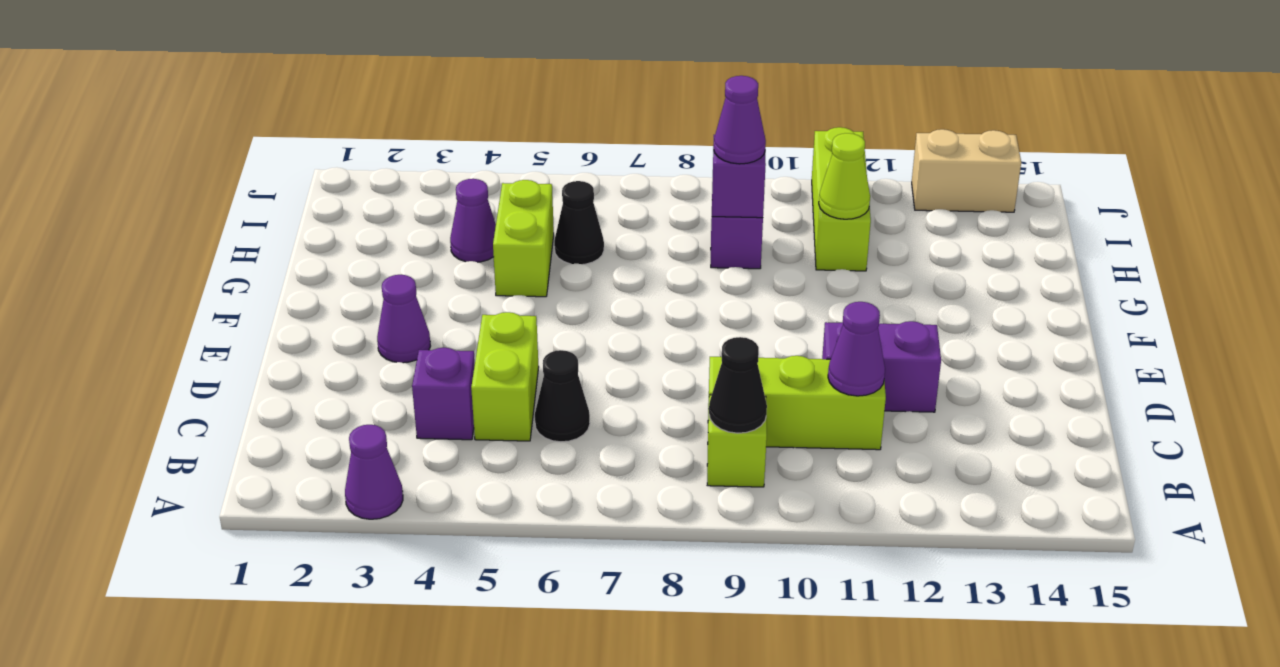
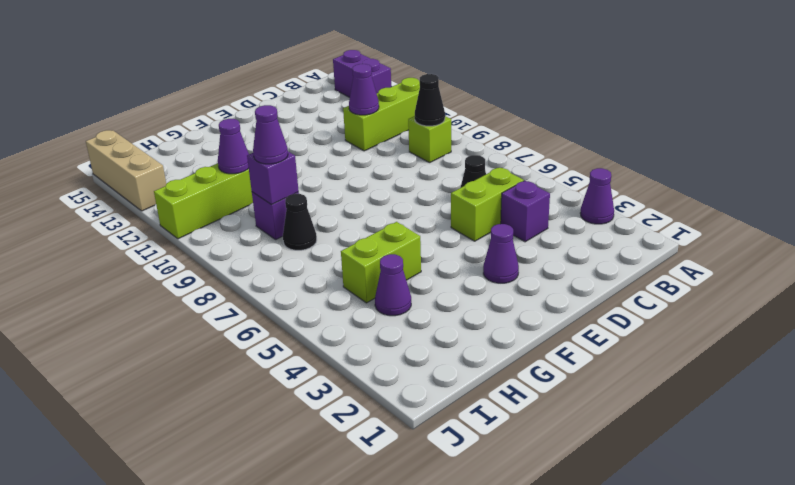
lime brick C9:C11 level 1 -> lime brick A11:C11 level 1
purple brick D11:D12 level 1 -> purple brick A13:A14 level 1
black cone H6 level 1 -> black cone H8 level 1
lime cone H11 level 2 -> purple cone H11 level 2
tan brick J13:J14 level 1 -> tan brick J13:J15 level 1

